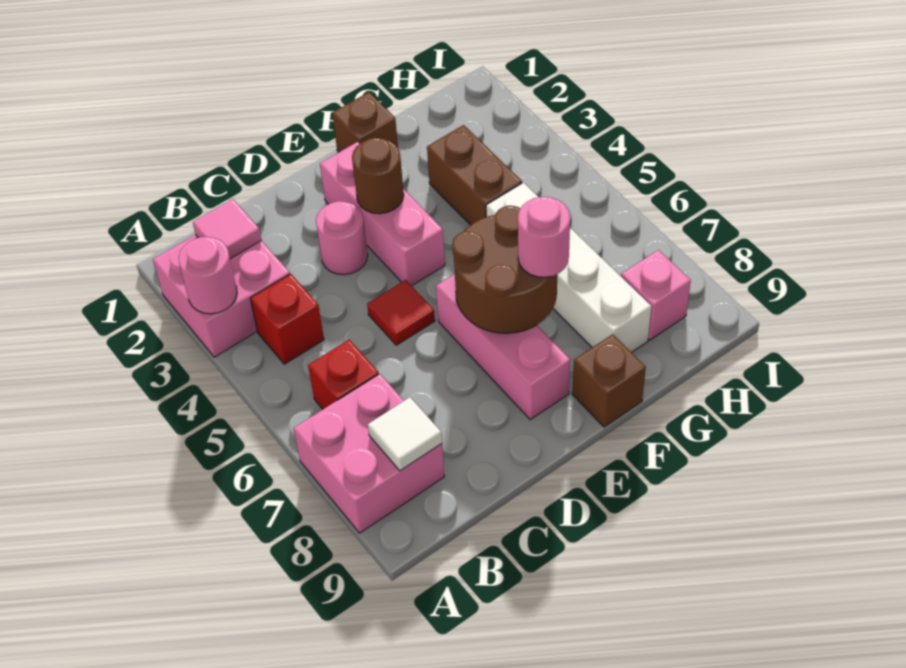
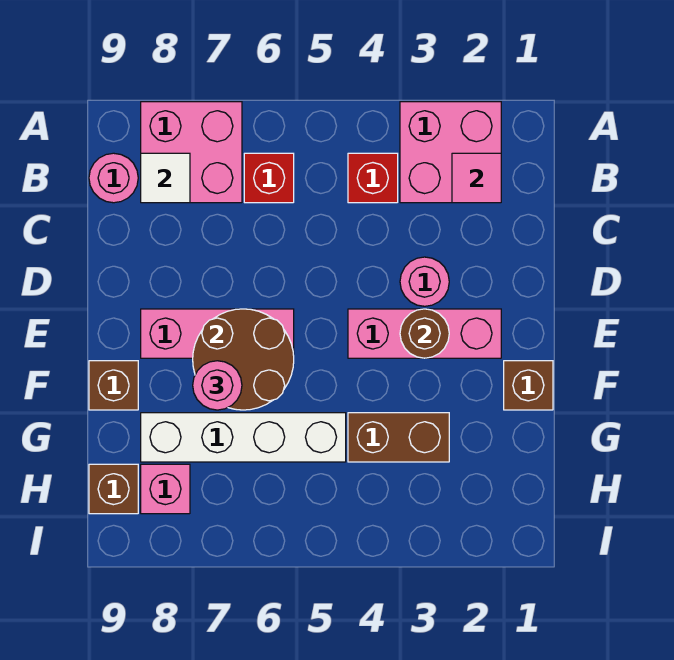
pink round brick A3 level 2 -> pink round brick B9 level 1
red tile D5 level 1 -> none
none -> brown brick H9 level 1

